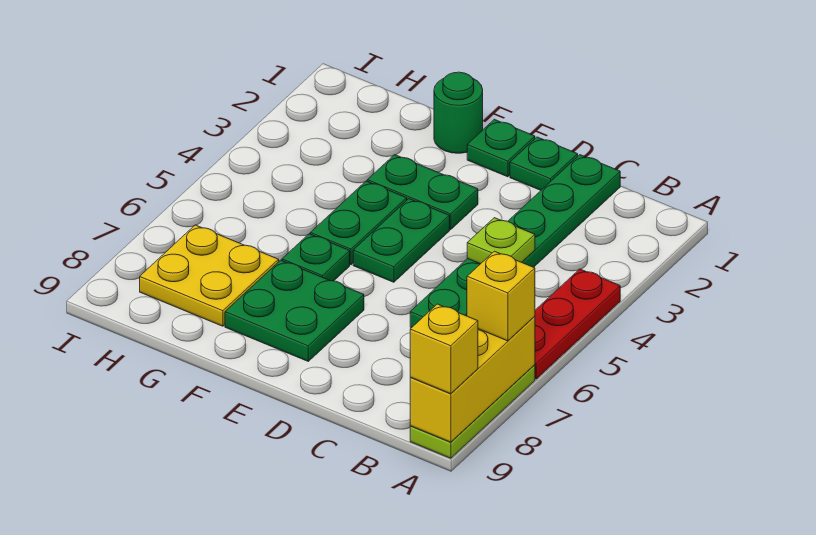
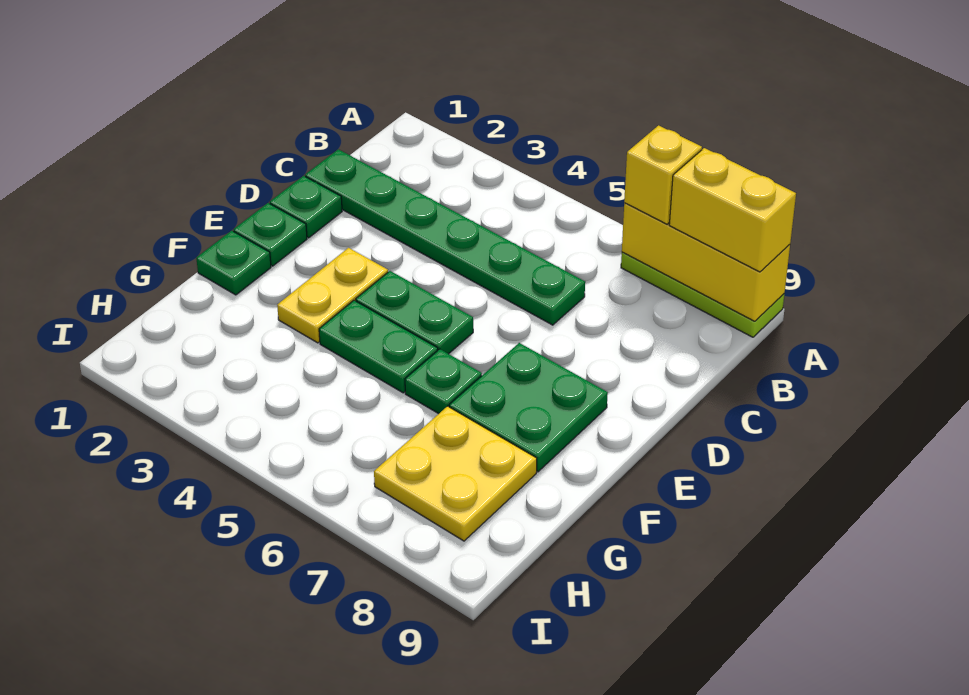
red plate A4:A6 level 1 -> none
yellow brick A9 level 3 -> yellow brick A8:A9 level 3
lime plate C4 level 2 -> none
green plate E3:F3 level 1 -> yellow plate E3:F3 level 1
green round brick F1 level 1 -> green plate F1 level 1

